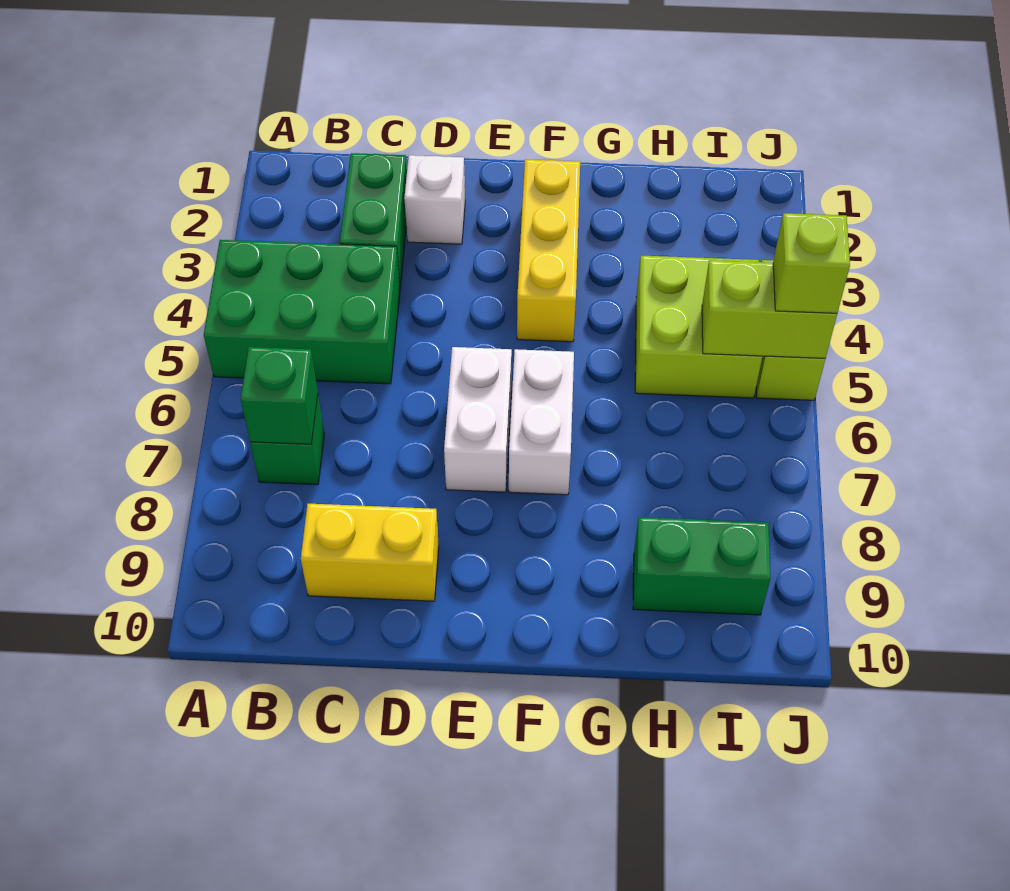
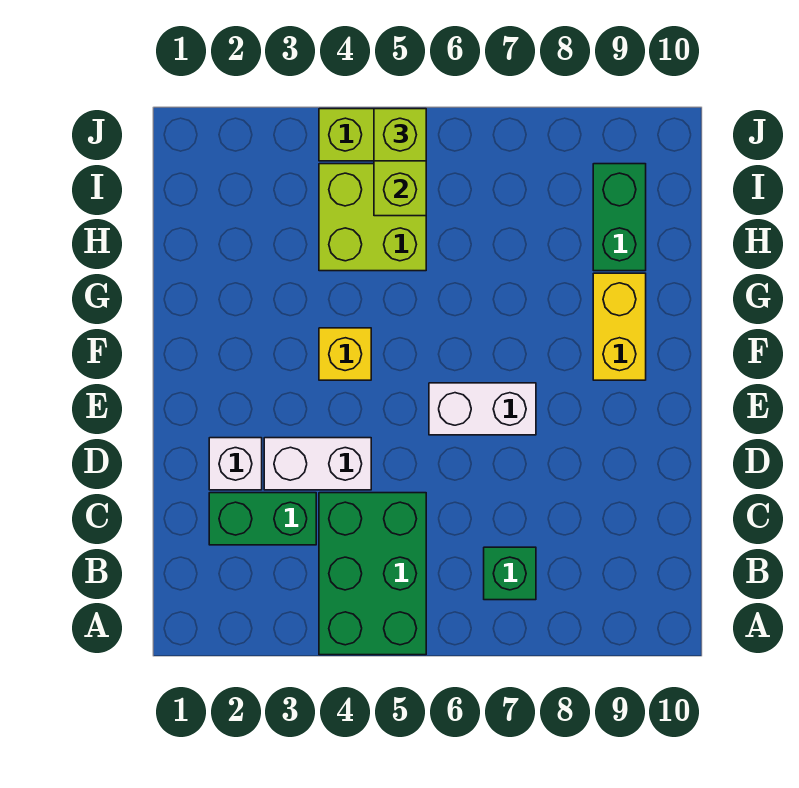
green brick B7 level 2 -> none
yellow brick C9:D9 level 1 -> yellow brick F9:G9 level 1
yellow brick F2:F4 level 1 -> yellow brick F4 level 1
white brick F6:F7 level 1 -> white brick D3:D4 level 1

